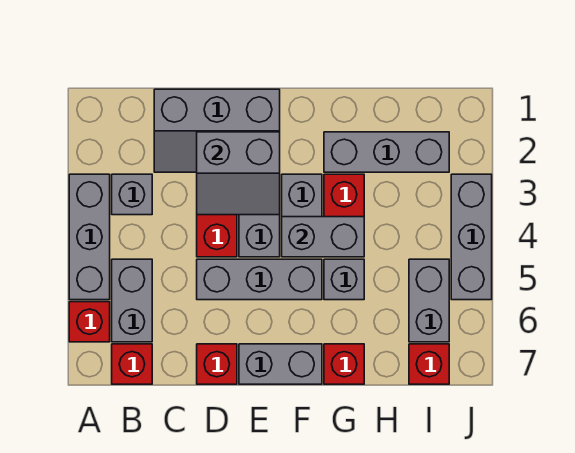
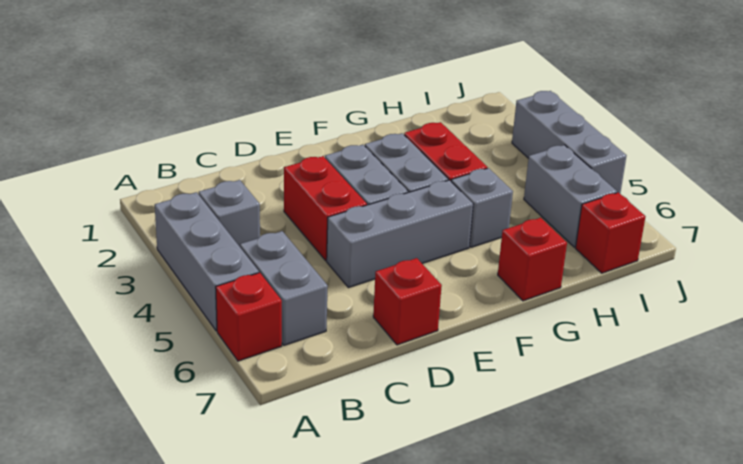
red brick B7 level 1 -> none
grey slope C1:E2 level 1 top 1 -> none
grey slope D2:E3 level 2 top 2 -> none
grey brick E7:F7 level 1 -> none
grey brick F4:G4 level 2 -> none
grey brick G2:I2 level 1 -> none

